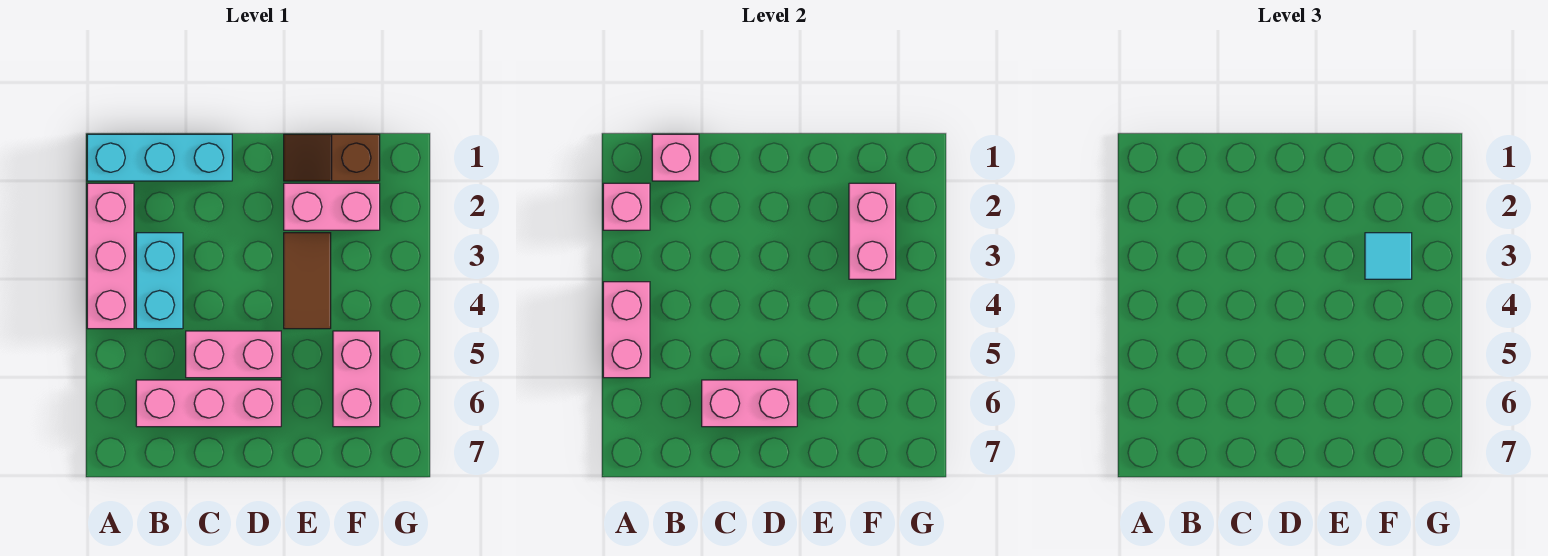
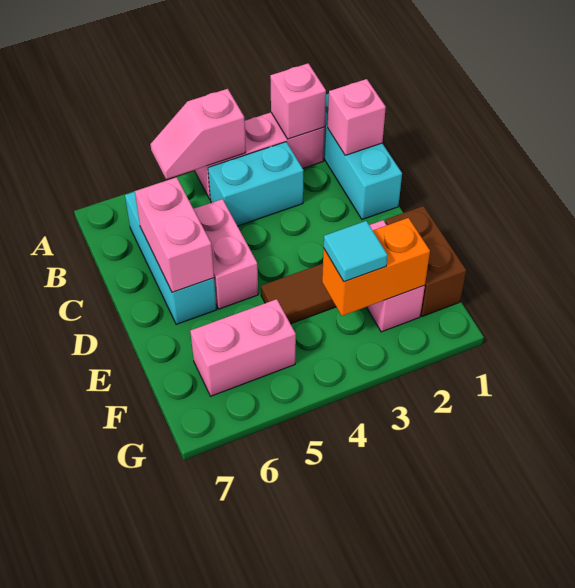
pink brick A4:A5 level 2 -> pink slope A4:A5 level 2 top 4
pink brick B6:D6 level 1 -> cyan brick B6:D6 level 1
brown slope E1:F1 level 1 top F -> brown brick E1:F1 level 1
pink brick F2:F3 level 2 -> orange brick F2:F3 level 2

